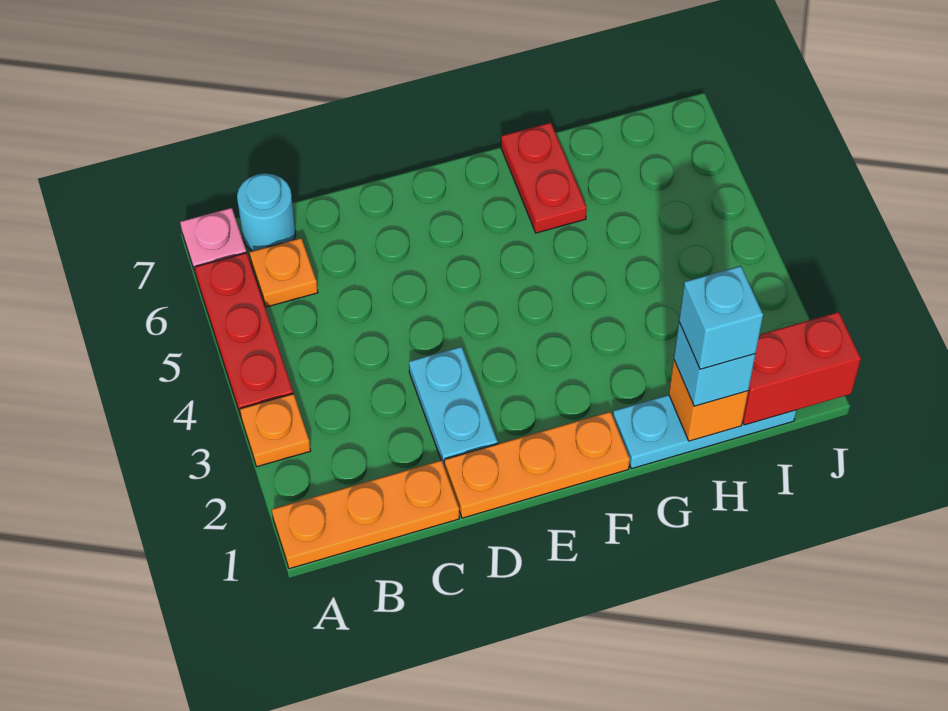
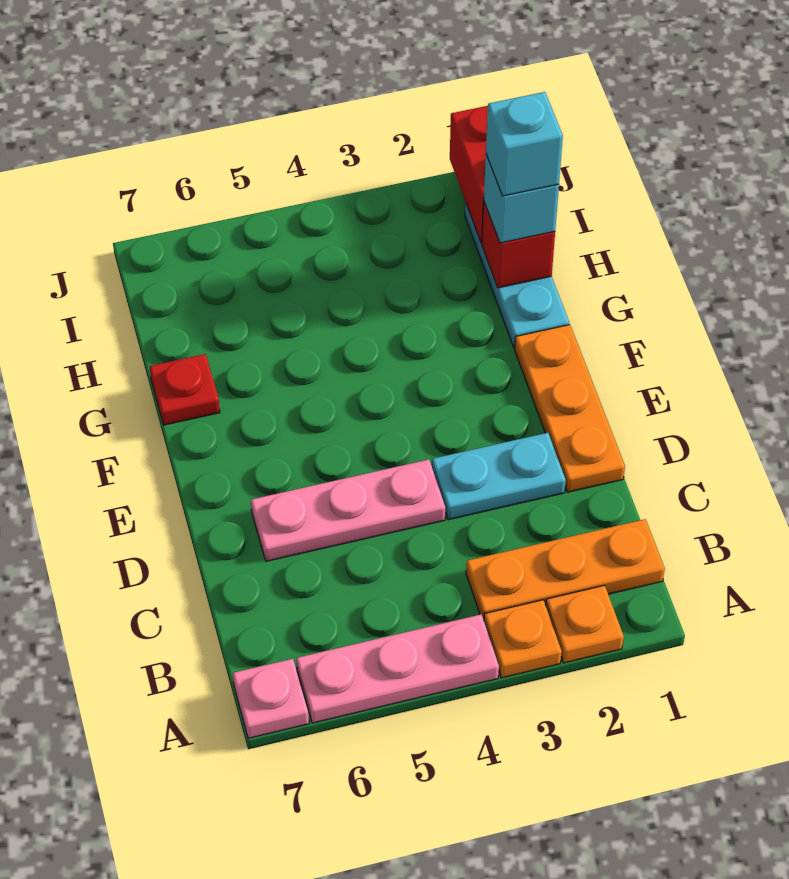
orange plate A1:C1 level 1 -> orange plate B1:B3 level 1
red plate A4:A6 level 1 -> pink plate A4:A6 level 1
orange plate B6 level 1 -> orange plate A2 level 1
cyan round brick B7 level 1 -> none
none -> pink plate D4:D6 level 1
red plate G6:G7 level 1 -> red plate G7 level 1
orange brick H1 level 2 -> red brick H1 level 2

